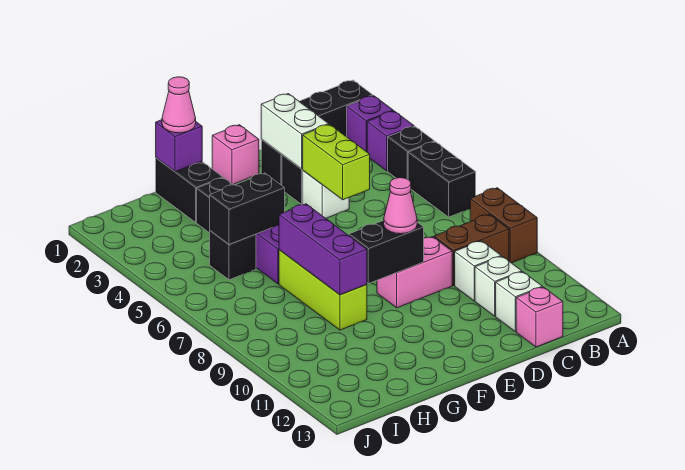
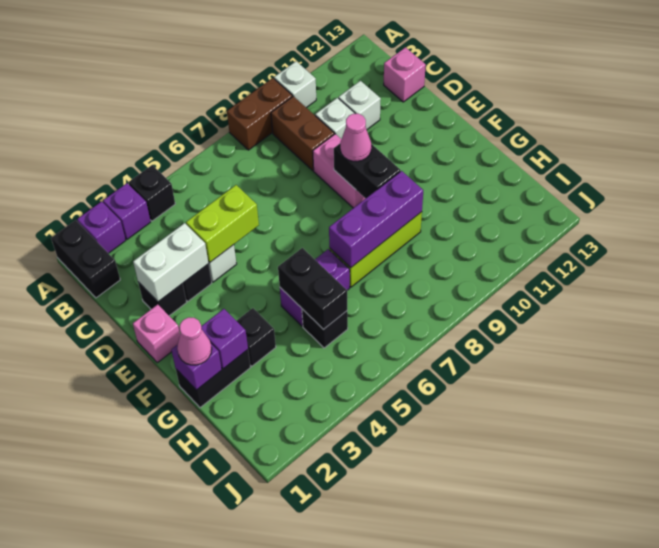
black brick A5:A6 level 1 -> none
white brick C12 level 1 -> white brick A10 level 1
none -> purple brick G2 level 2

